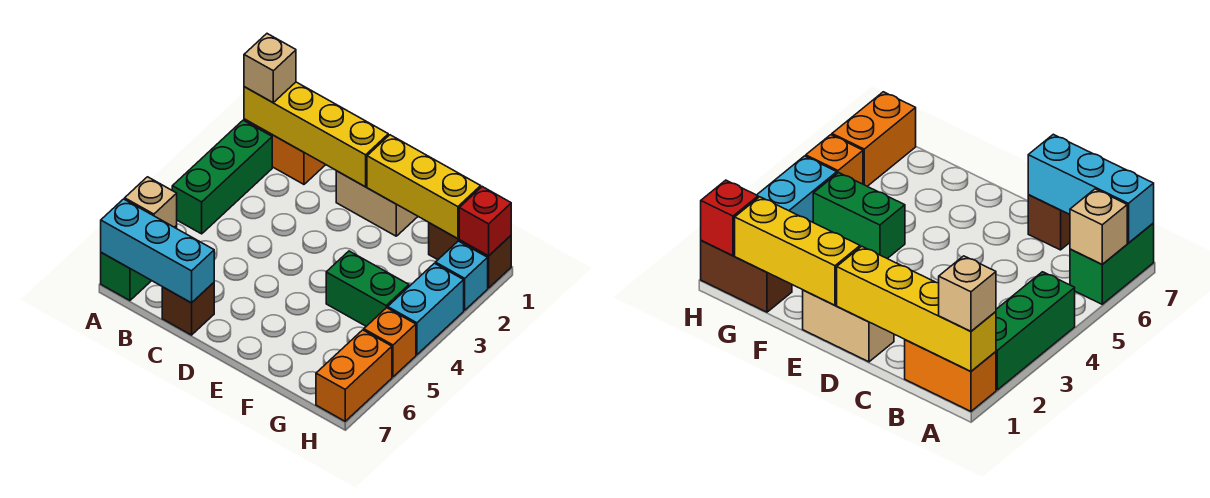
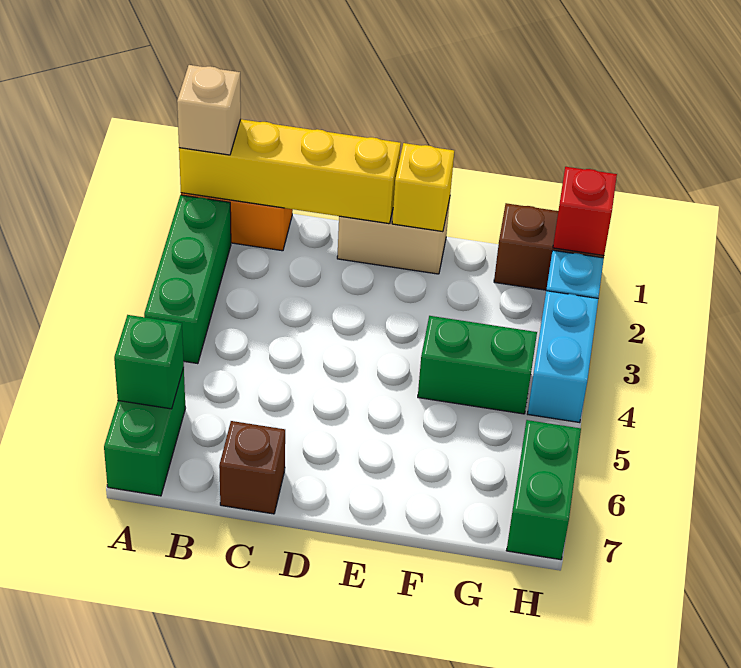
tan brick A6 level 2 -> green brick A6 level 2
cyan brick A7:C7 level 2 -> none
yellow brick E1:G1 level 2 -> yellow brick E1 level 2
orange brick H5 level 1 -> none
orange brick H6:H7 level 1 -> green brick H6:H7 level 1

